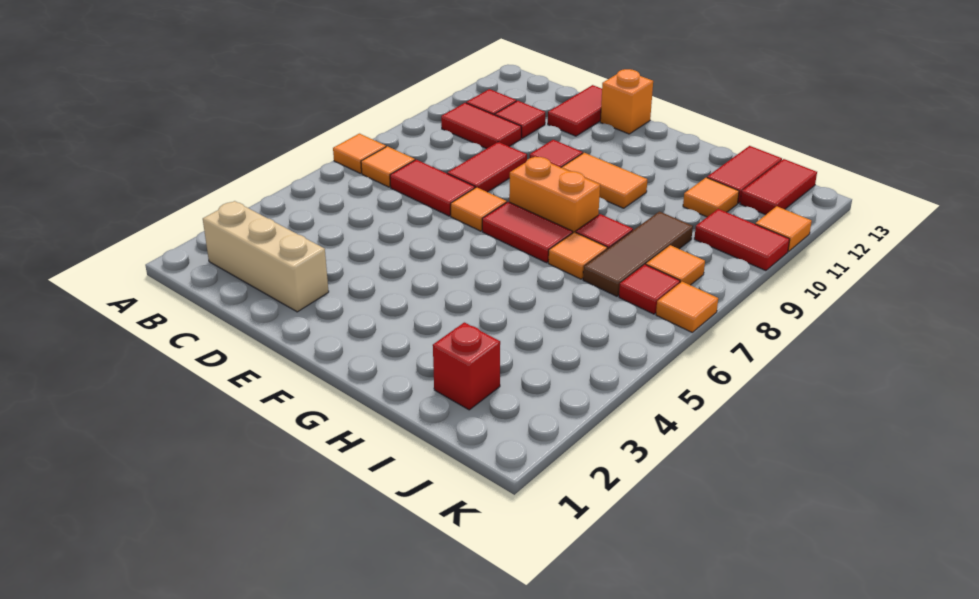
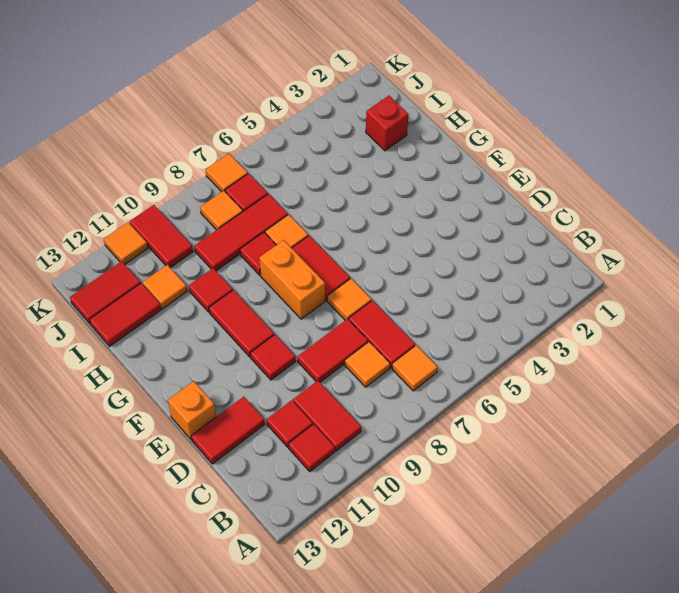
orange tile A7 level 1 -> orange tile C8 level 1
tan brick B2:D2 level 1 -> none
orange tile F10:G10 level 1 -> red tile F10:G10 level 1
none -> red tile H10 level 1
brown tile I7:I9 level 1 -> red tile I7:I9 level 1

